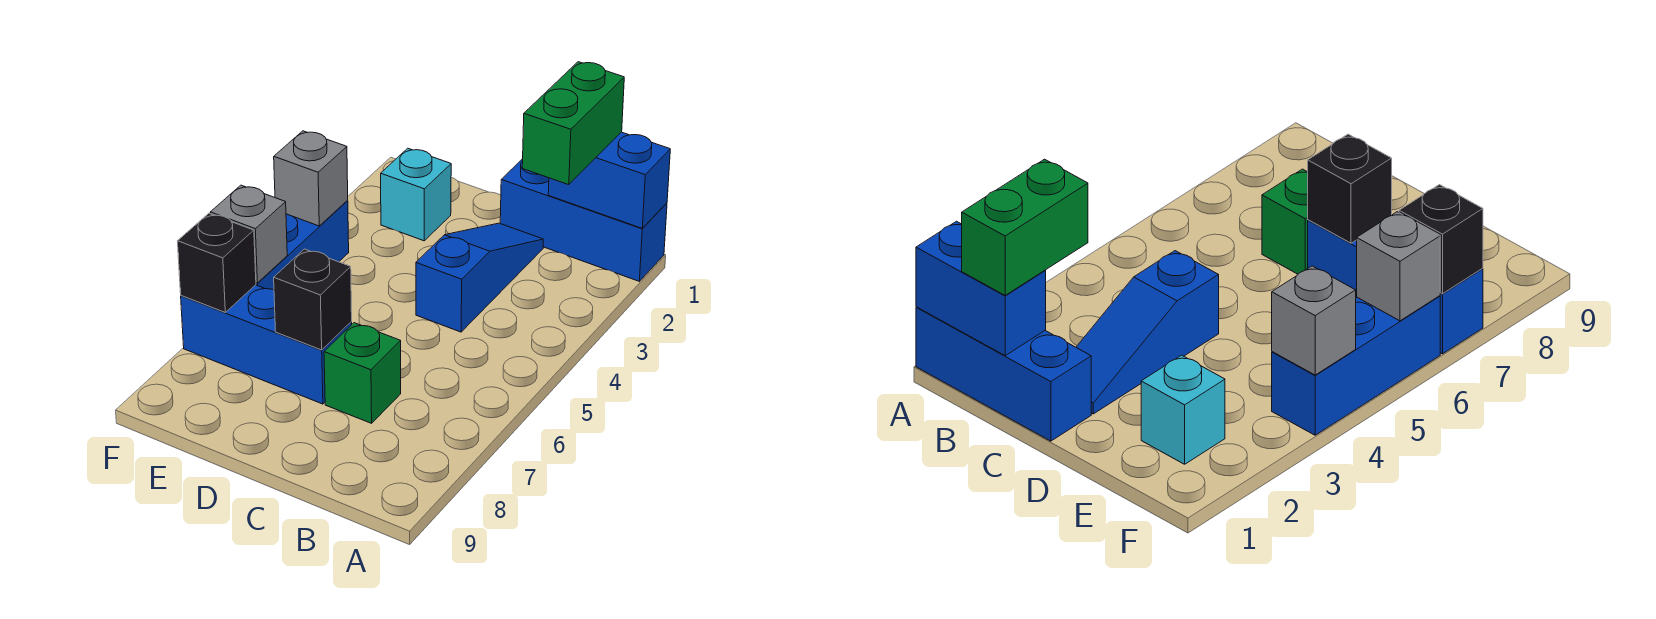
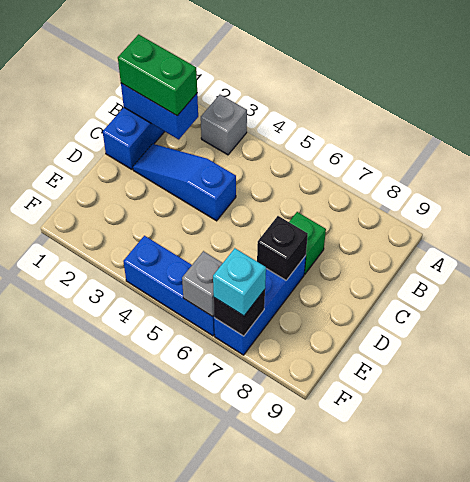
blue brick A1:B1 level 2 -> blue brick B1:B2 level 2
cyan brick E2 level 1 -> cyan brick F7 level 3
grey brick F4 level 2 -> grey brick A3 level 1

